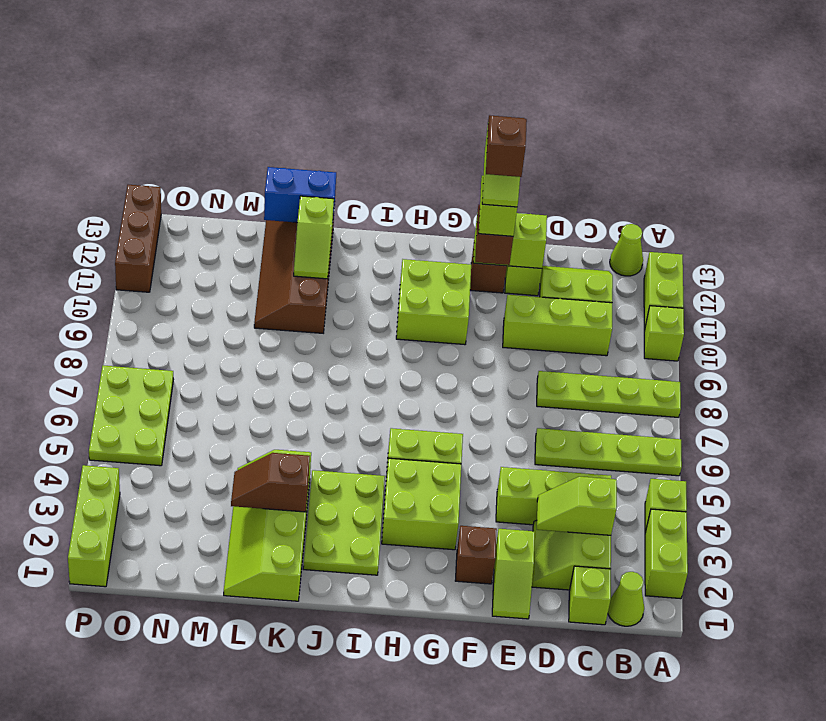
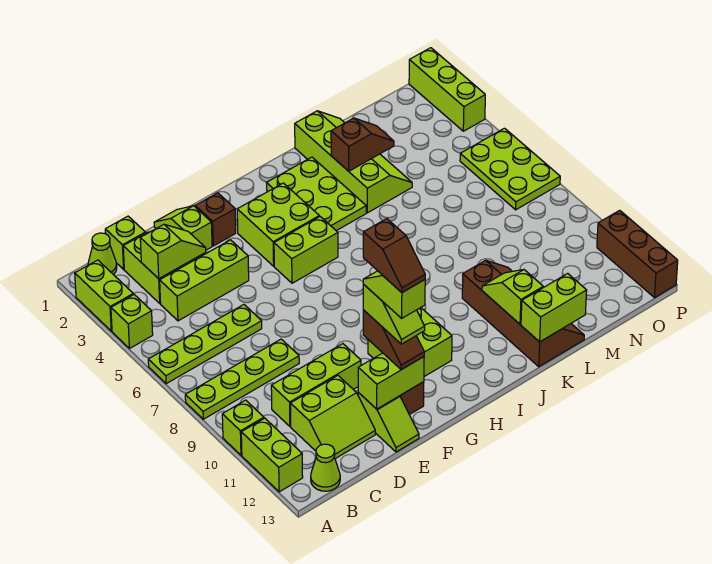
blue brick K13:L13 level 2 -> lime brick K13:L13 level 2

